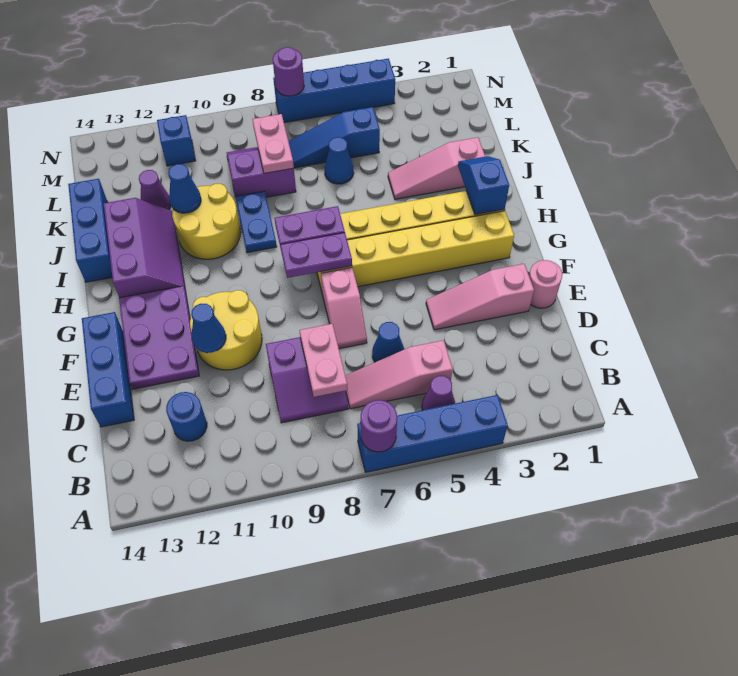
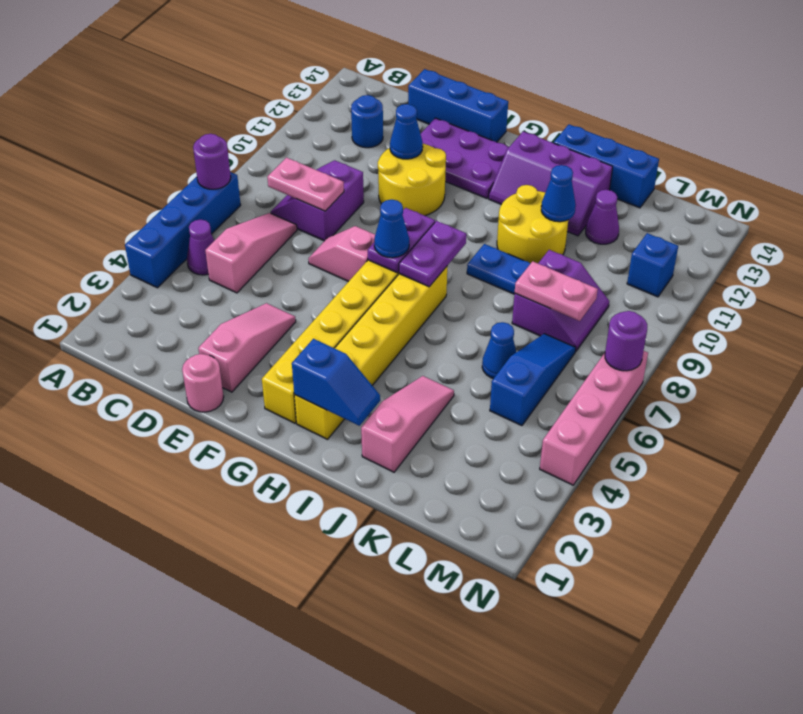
blue cone D6 level 1 -> blue cone G7 level 3
blue brick N4:N7 level 1 -> pink brick N4:N7 level 1

